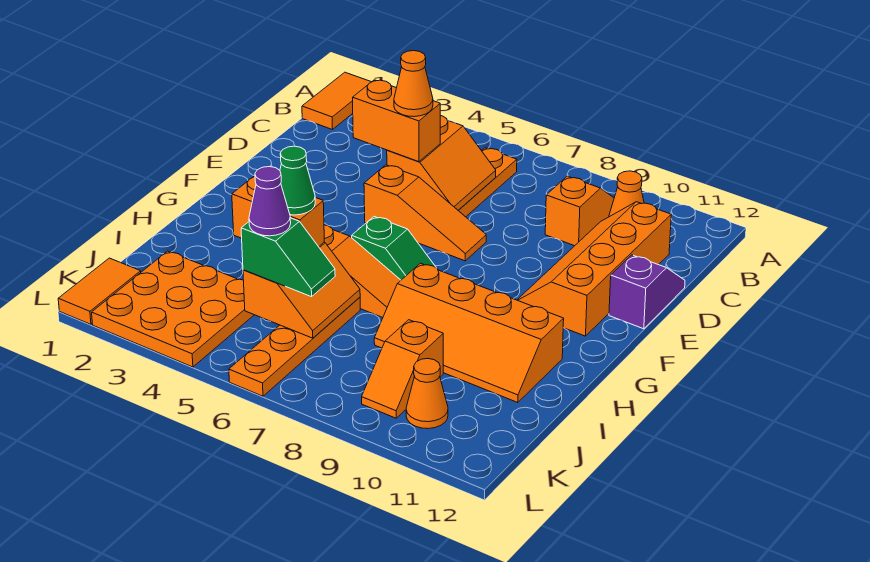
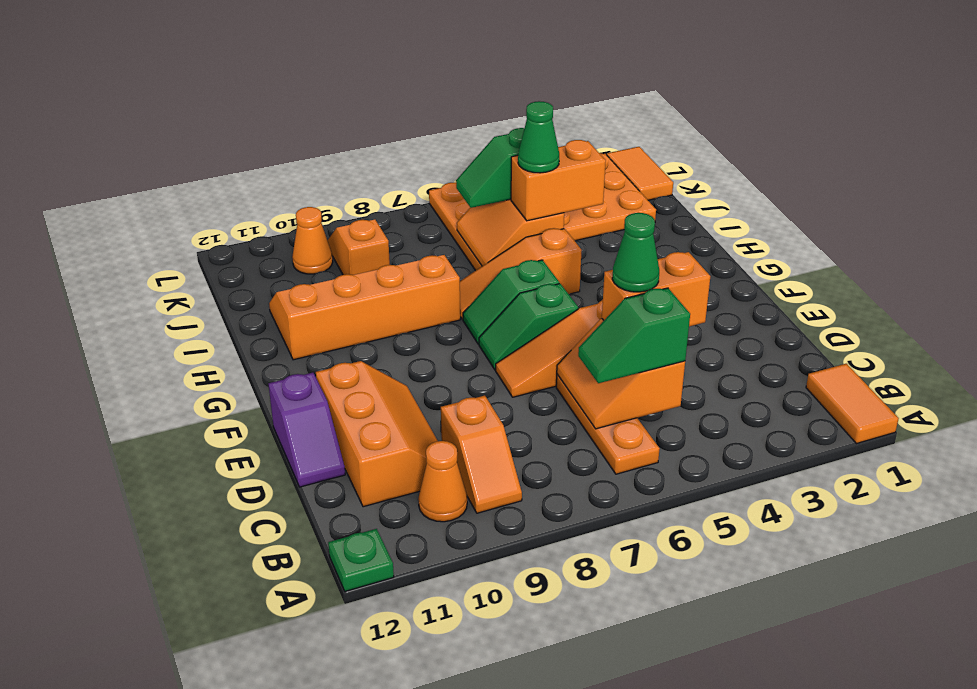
none -> green plate A12 level 1
none -> green slope C5:C6 level 3 top 5
orange slope C10:F11 level 1 top 11 -> orange slope C10:E11 level 1 top 11
orange cone D5 level 4 -> green cone D5 level 4
none -> green slope F6:F7 level 1 top 6
purple cone J5 level 4 -> none

